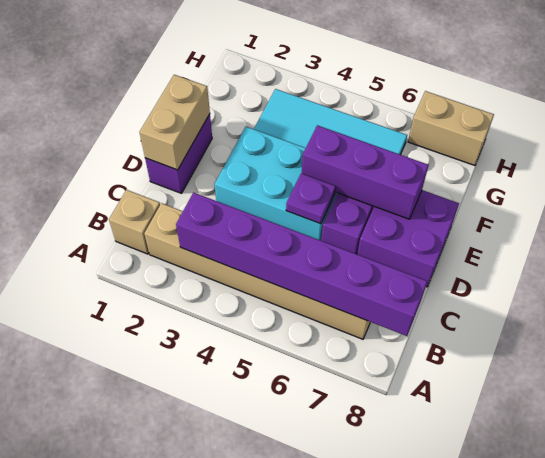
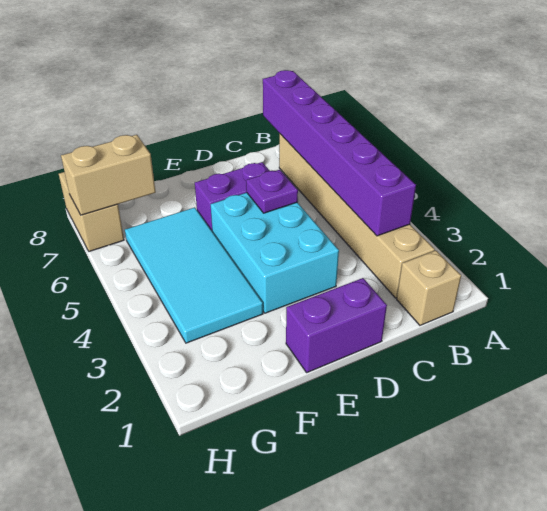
tan brick D1:E1 level 2 -> tan brick G7:H7 level 2
purple brick D7:E8 level 1 -> none
purple brick E5:E7 level 2 -> none

